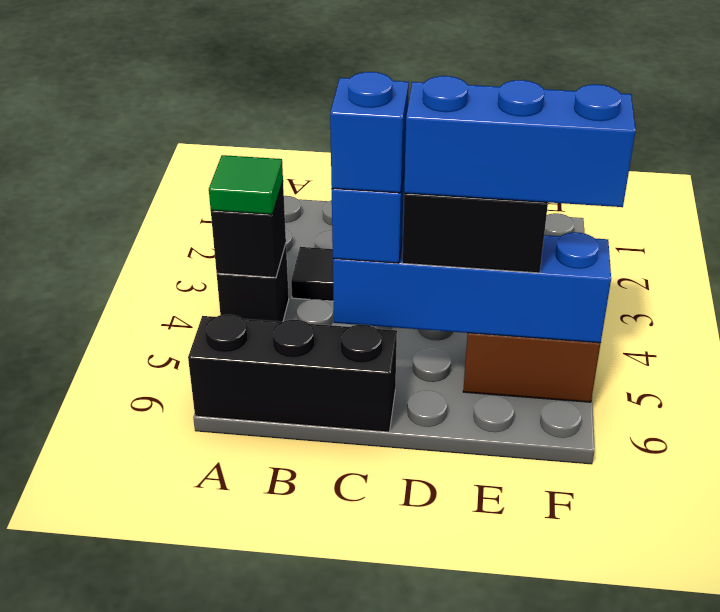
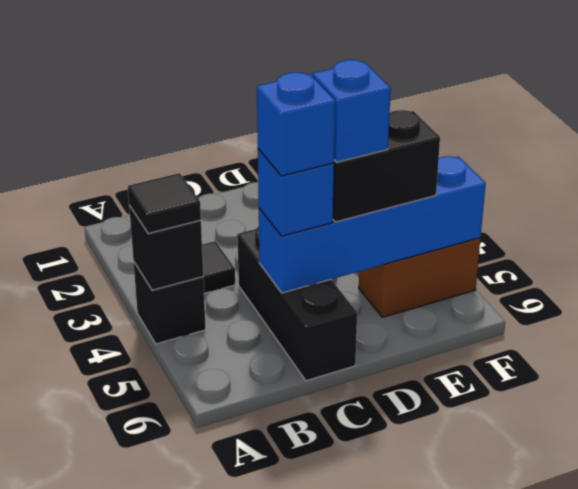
green tile A4 level 3 -> black tile A4 level 3
black brick A6:C6 level 1 -> black brick C4:C6 level 1
blue brick D5:F5 level 4 -> blue brick D5 level 4

